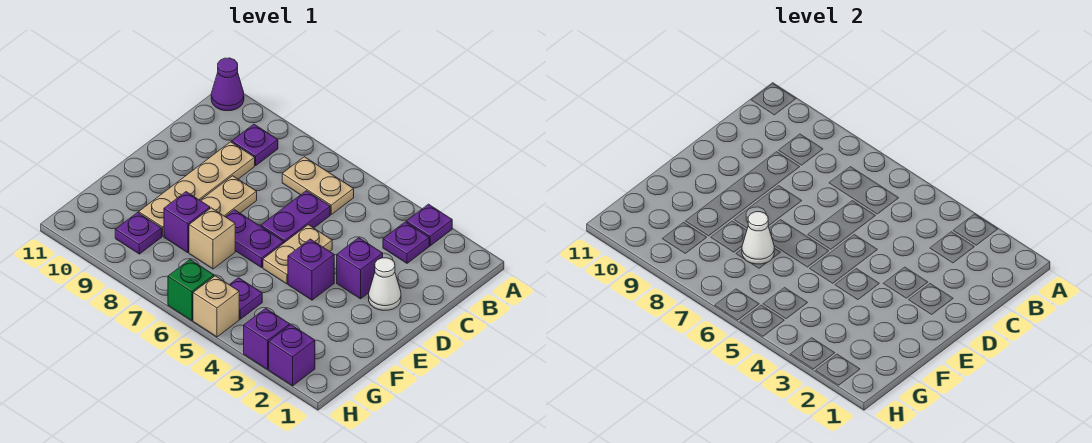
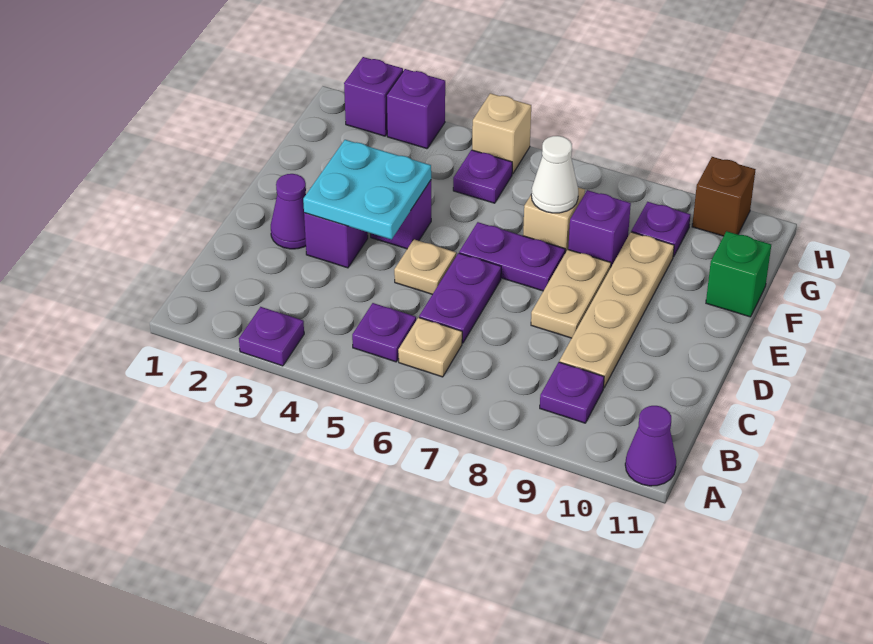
purple plate B3 level 1 -> purple plate B5 level 1
tan plate B6:B7 level 1 -> tan plate B6 level 1
white cone D2 level 1 -> purple cone D2 level 1
none -> cyan plate D3:E4 level 2
tan plate D5:E5 level 1 -> tan plate D5 level 1
green brick H6 level 1 -> green brick F11 level 1
none -> brown brick H10 level 1

